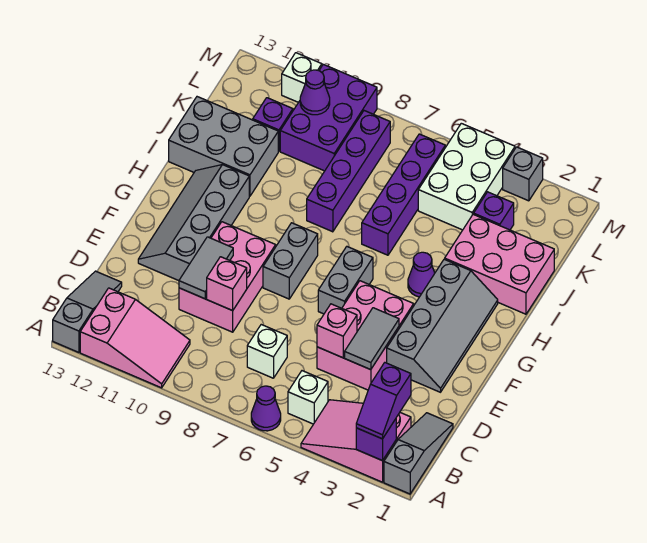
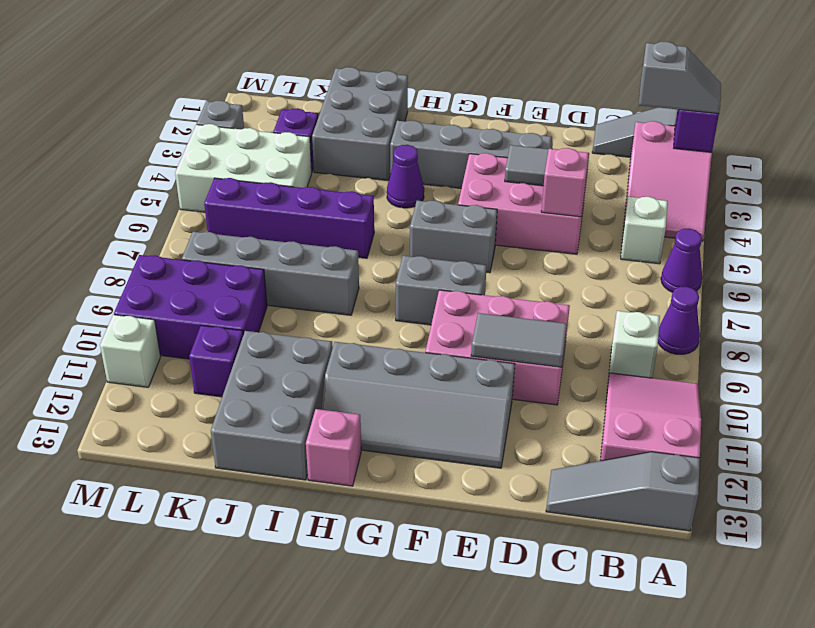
purple slope A2:B2 level 3 top B -> grey slope A2:B2 level 3 top B
white brick C7 level 1 -> white brick B9 level 1
pink brick D9 level 2 -> pink brick H13 level 1
pink brick I1:J3 level 1 -> grey brick I1:J3 level 1
purple brick I8:L8 level 1 -> grey brick I8:L8 level 1
purple cone L10 level 2 -> purple cone A8 level 1

